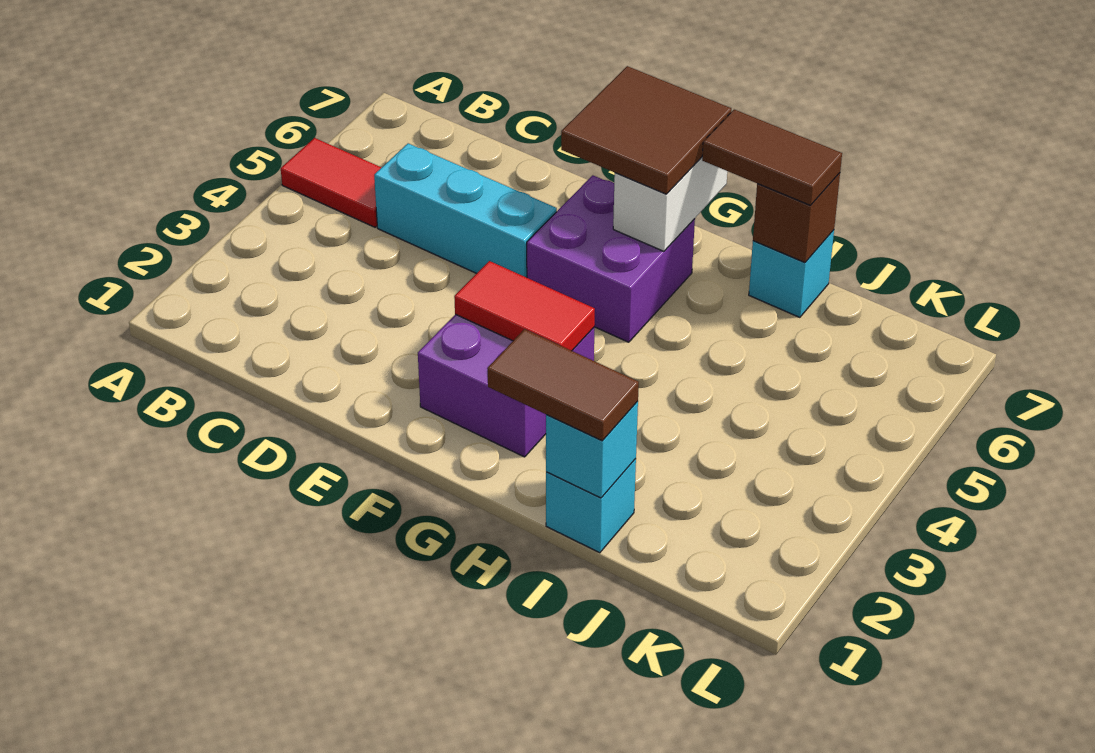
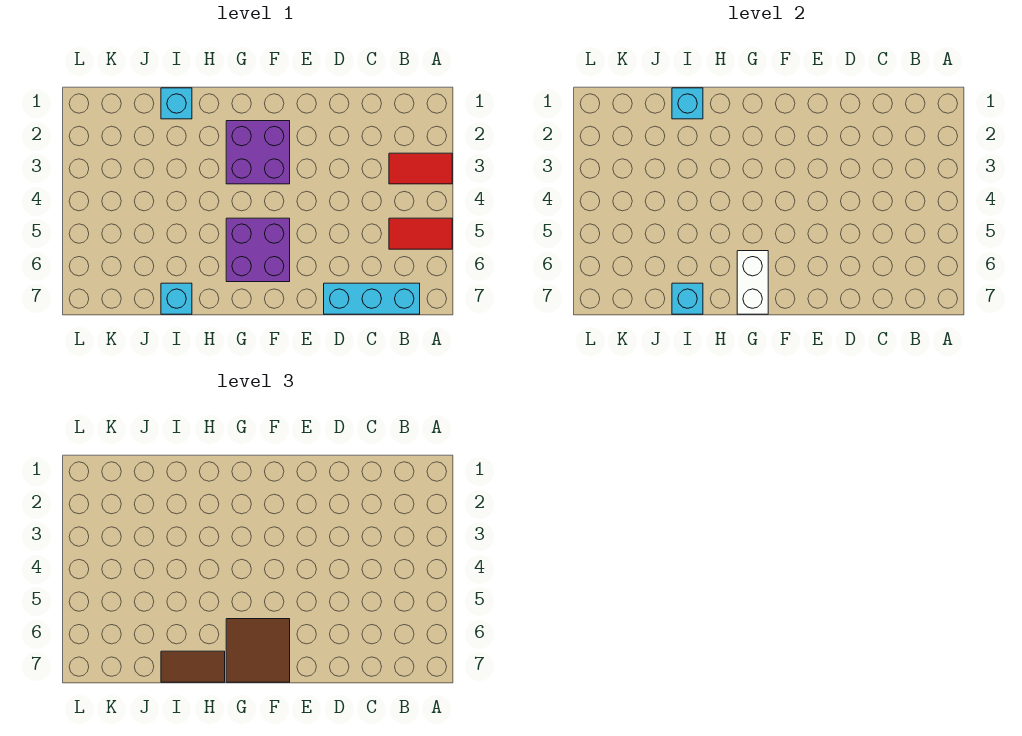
cyan brick C5:E5 level 1 -> cyan brick B7:D7 level 1
red tile F3:G3 level 2 -> red tile A3:B3 level 1
brown tile H1:I1 level 3 -> none
brown brick I7 level 2 -> cyan brick I7 level 2

